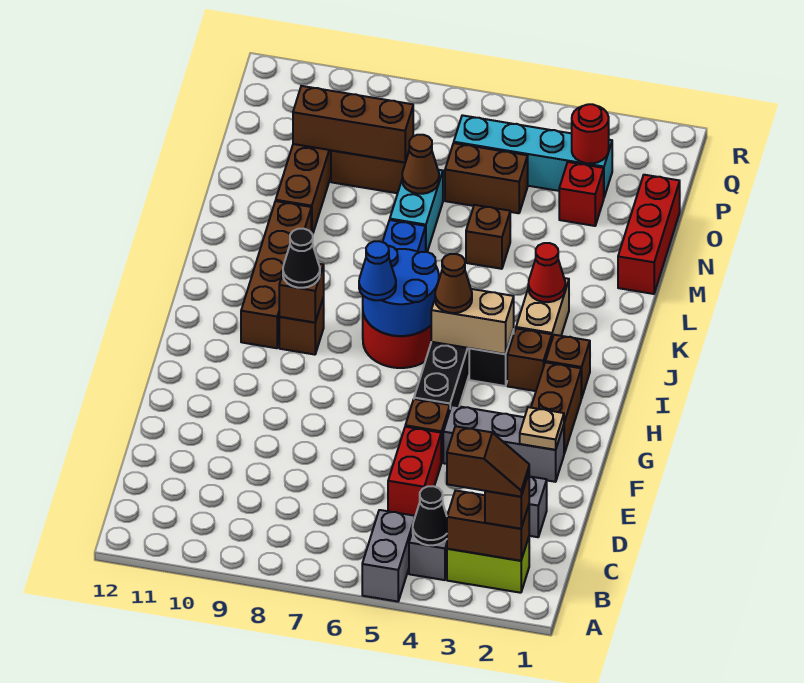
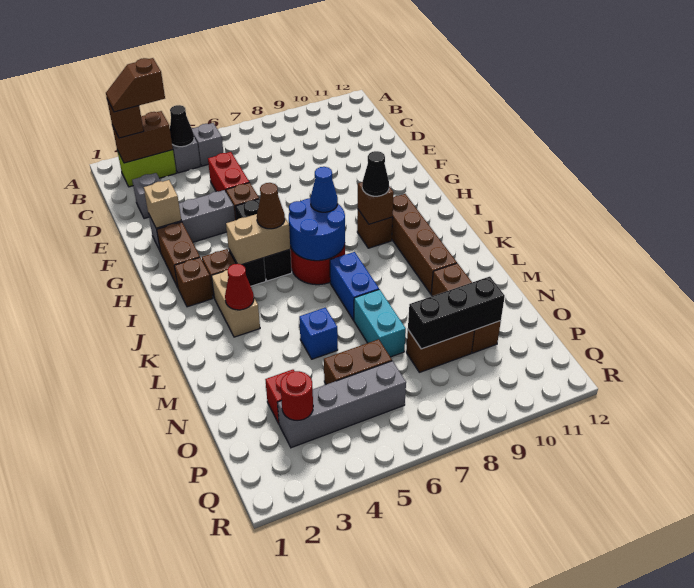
grey brick A5:B5 level 1 -> grey brick B5 level 1
tan plate F2 level 2 -> tan brick F2 level 2
red brick M1:O1 level 1 -> none
brown brick M5 level 1 -> blue brick M5 level 1
brown cone N7 level 2 -> none
brown brick O8:O10 level 2 -> black brick O8:O10 level 2
cyan brick P3:P6 level 1 -> grey brick P3:P6 level 1

